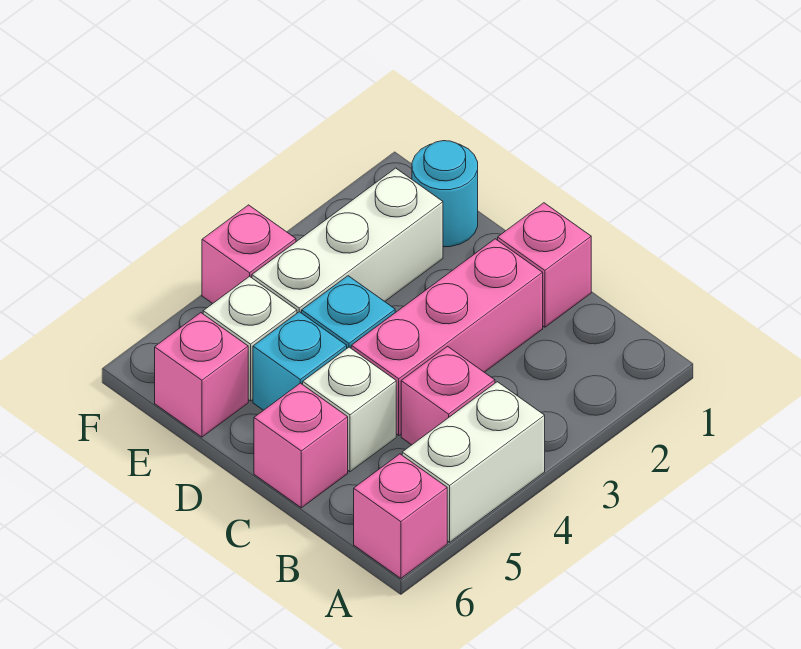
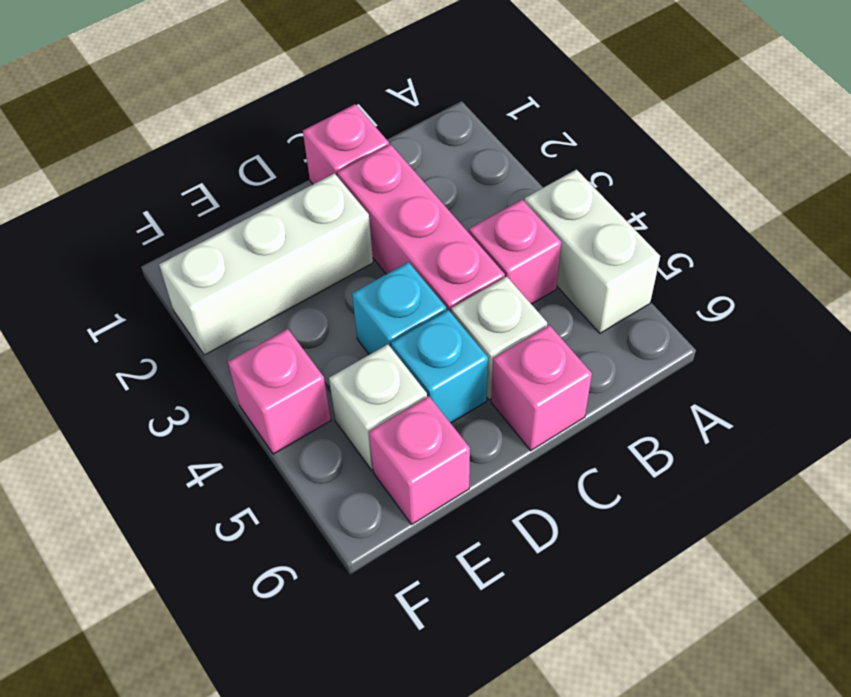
pink brick A6 level 1 -> none
cyan round brick E1 level 1 -> none
white brick E2:E4 level 1 -> white brick D2:F2 level 1

